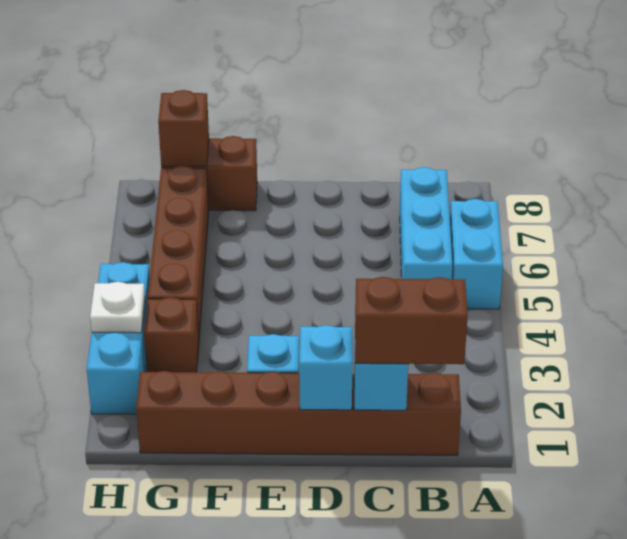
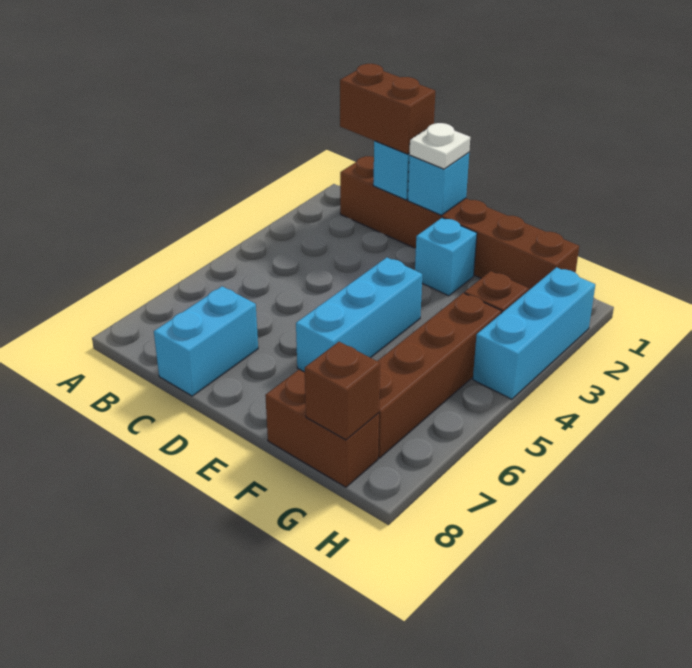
cyan brick A5:A6 level 1 -> cyan brick C7:C8 level 1
cyan brick B5:B7 level 1 -> cyan brick E4:E6 level 1
white plate H3 level 2 -> white plate D1 level 3

